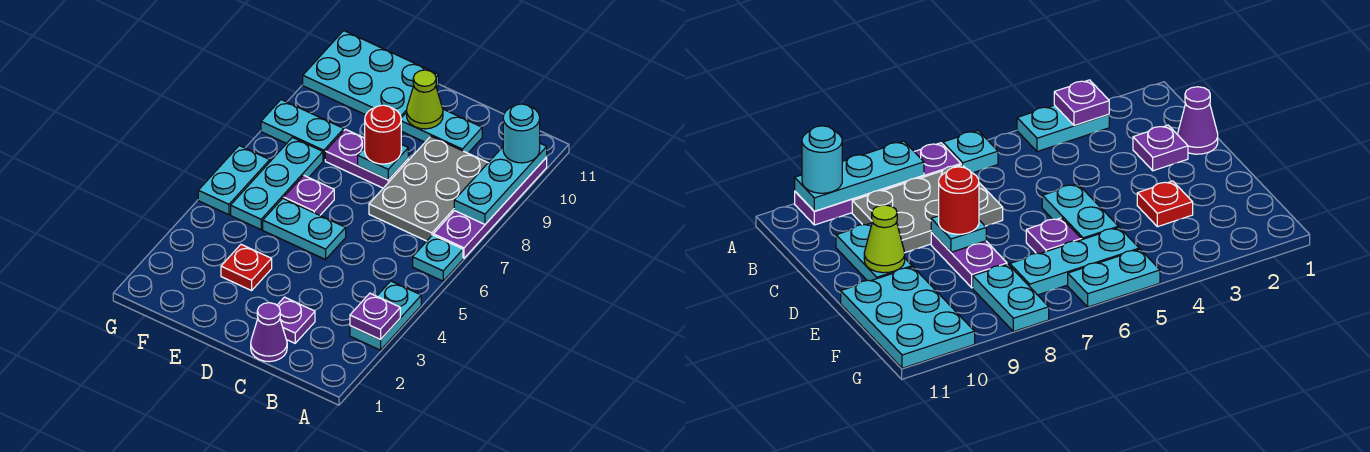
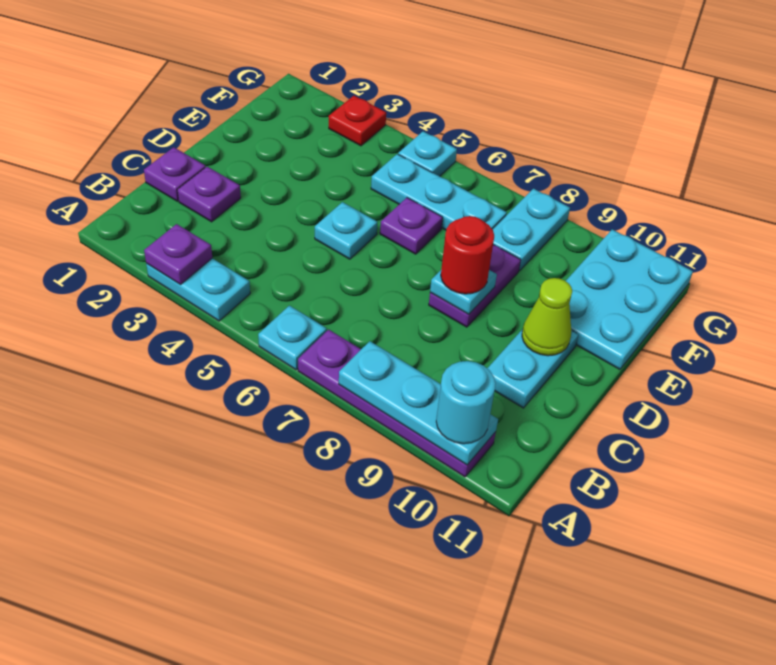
grey plate B7:C9 level 1 -> none
purple cone C1 level 1 -> purple plate C1 level 1
cyan plate D5:E5 level 1 -> cyan plate D5 level 1
red plate E3 level 1 -> red plate G3 level 1
cyan plate G5:G6 level 1 -> cyan plate G5 level 1

